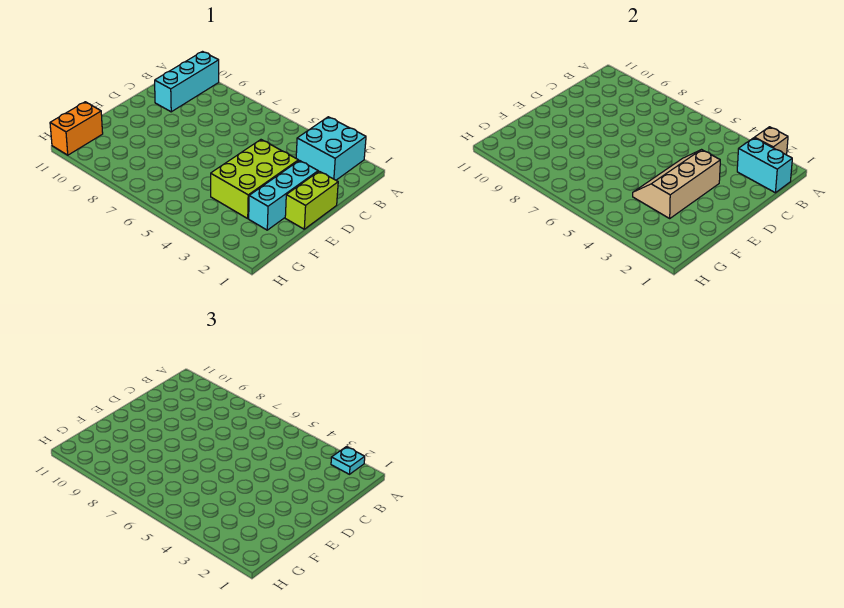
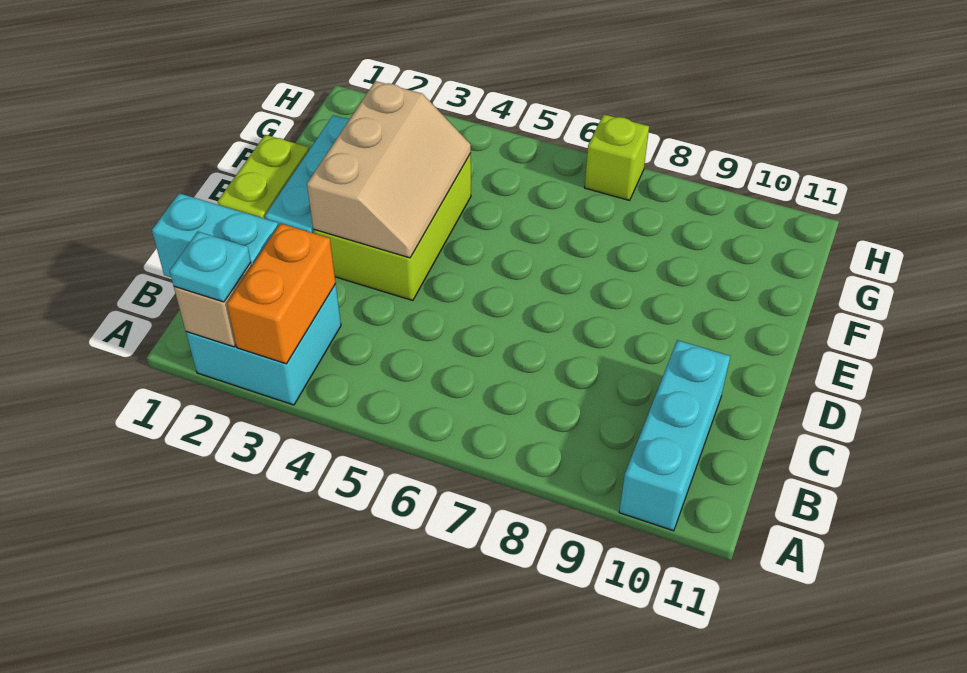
orange brick G11:H11 level 1 -> orange brick A3:B3 level 2
none -> lime brick H7 level 1

